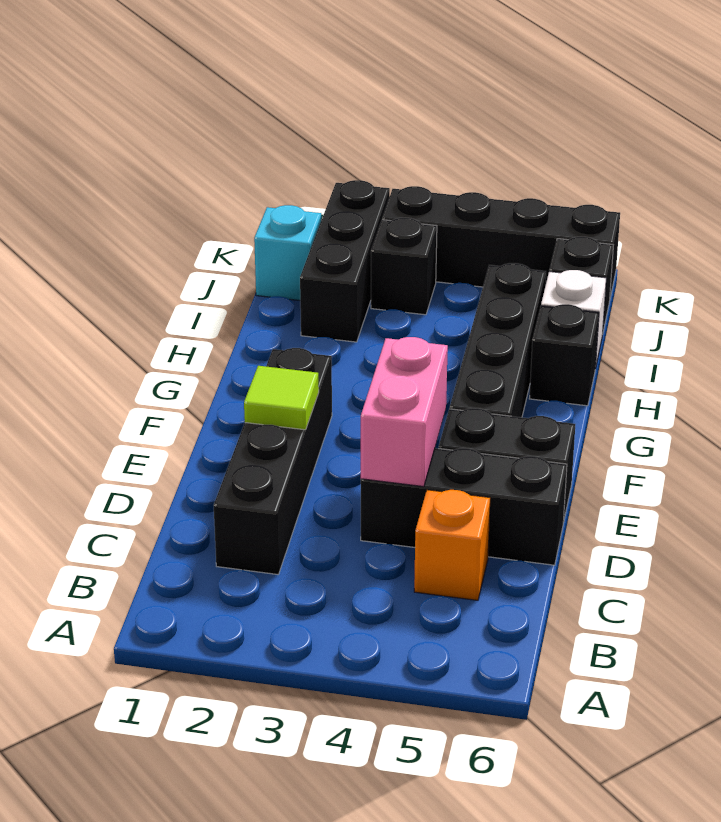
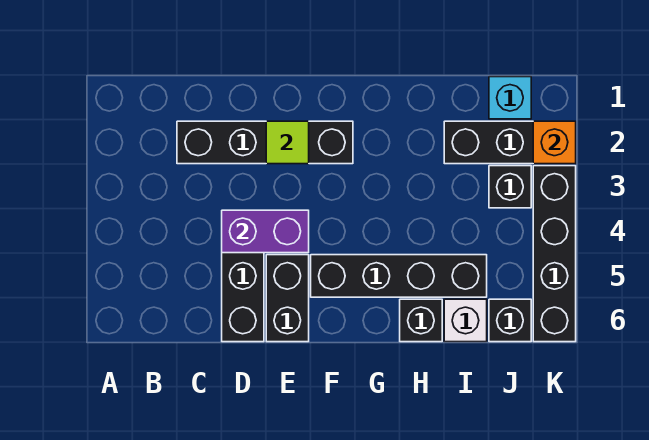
orange brick C5 level 1 -> orange brick K2 level 2
pink brick D4:E4 level 2 -> purple brick D4:E4 level 2

